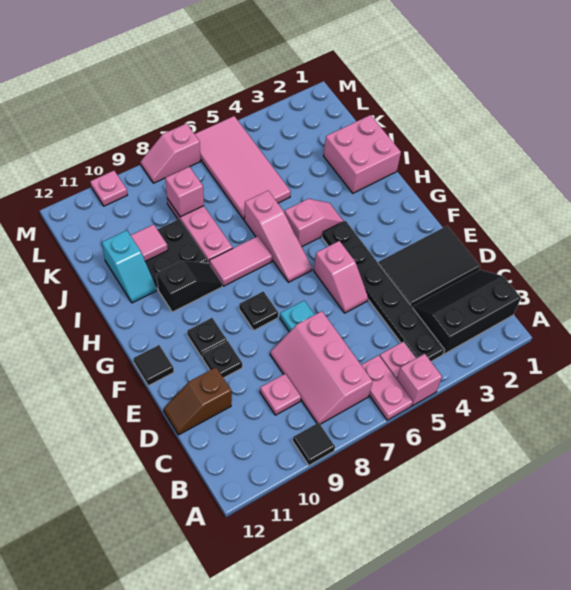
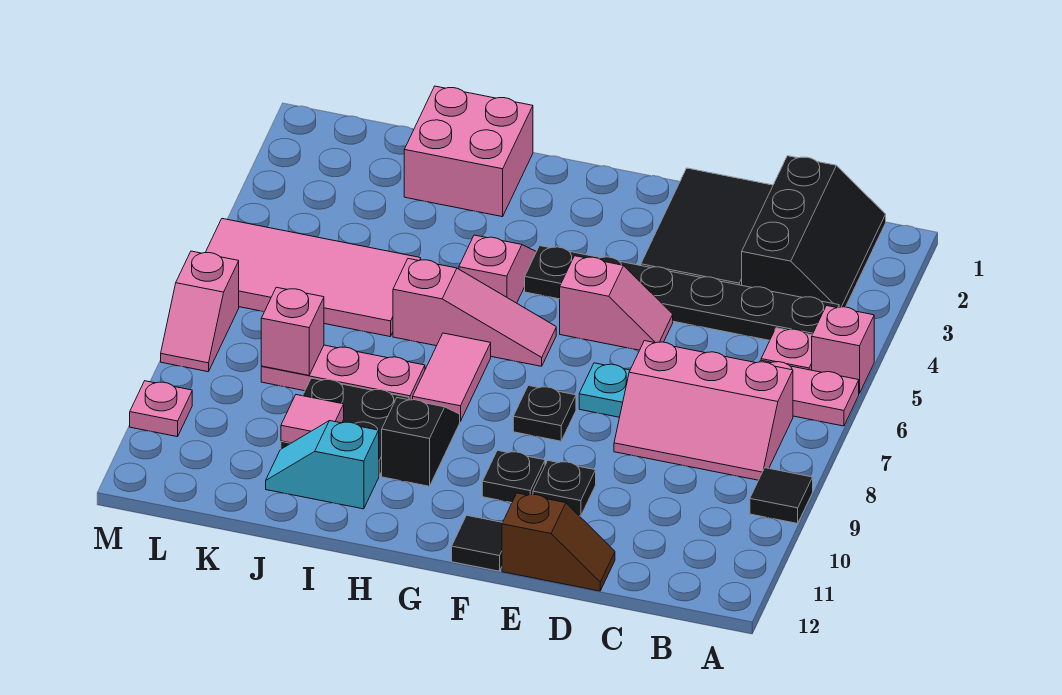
black slope B1:C3 level 1 top B -> black slope B1:C3 level 1 top C
pink plate C9 level 1 -> none
brown slope D11:D12 level 1 top 11 -> brown slope D12:E12 level 1 top E
cyan slope I11:J11 level 1 top J -> cyan slope I11:J11 level 1 top I

